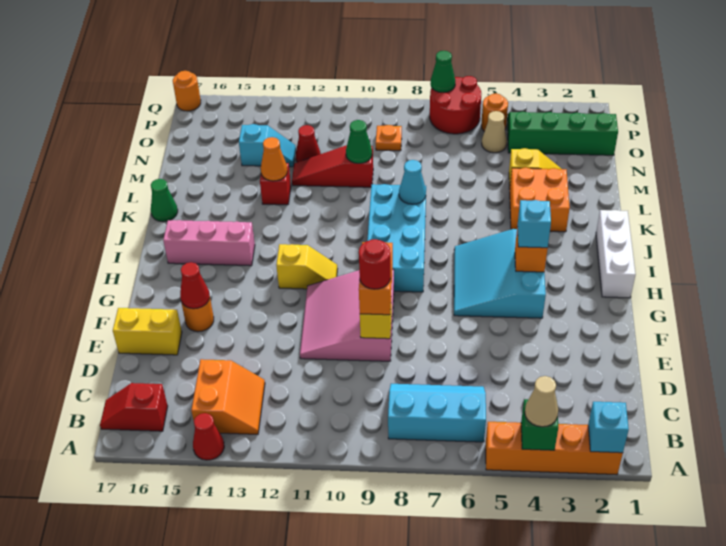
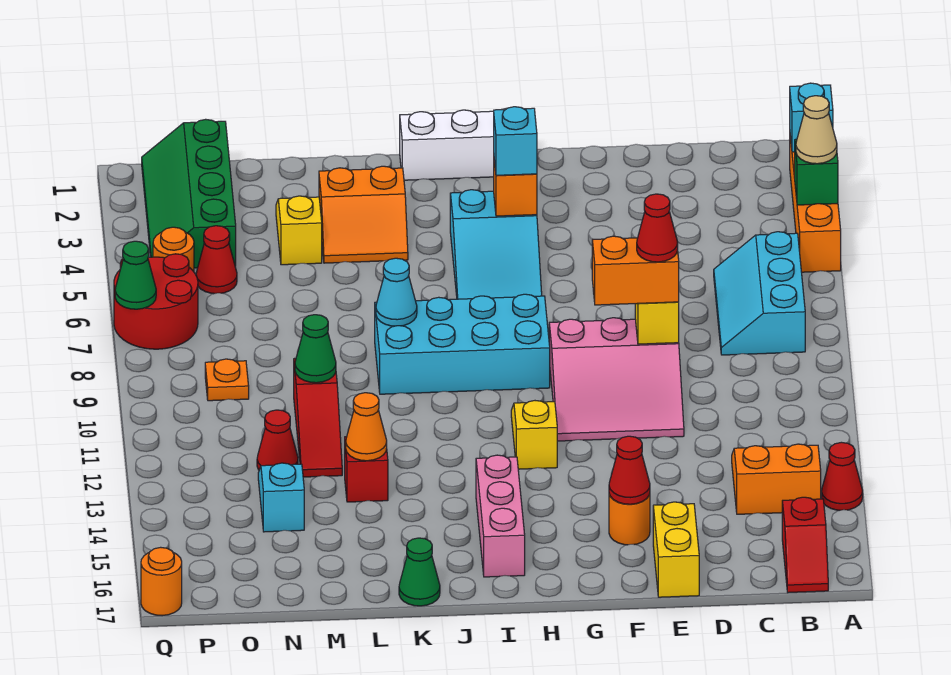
red round brick E9 level 4 -> red cone E9 level 4
cyan slope G4:I6 level 1 top 4 -> cyan slope H4:I6 level 1 top 4
orange brick K3:L4 level 1 -> orange slope K3:L4 level 1 top 3
tan cone O5 level 1 -> red cone O5 level 1

